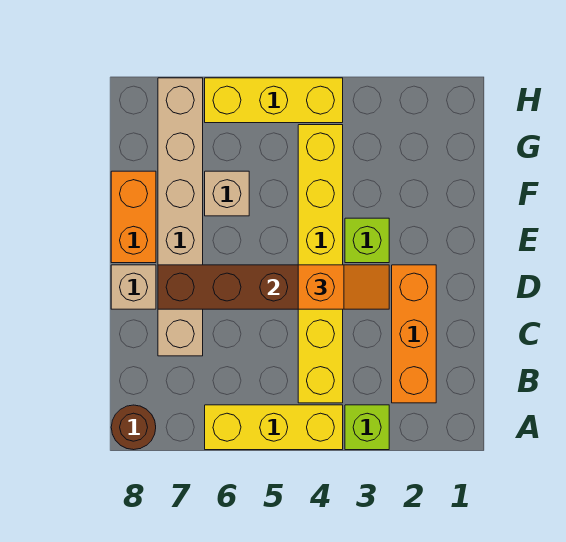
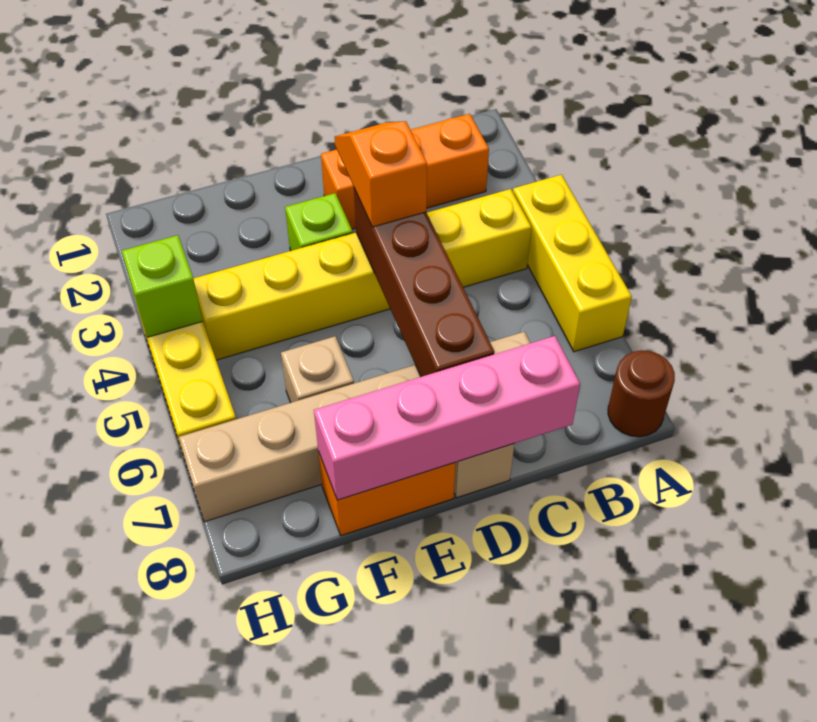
lime brick A3 level 1 -> lime brick H4 level 2
none -> pink brick C8:F8 level 2

